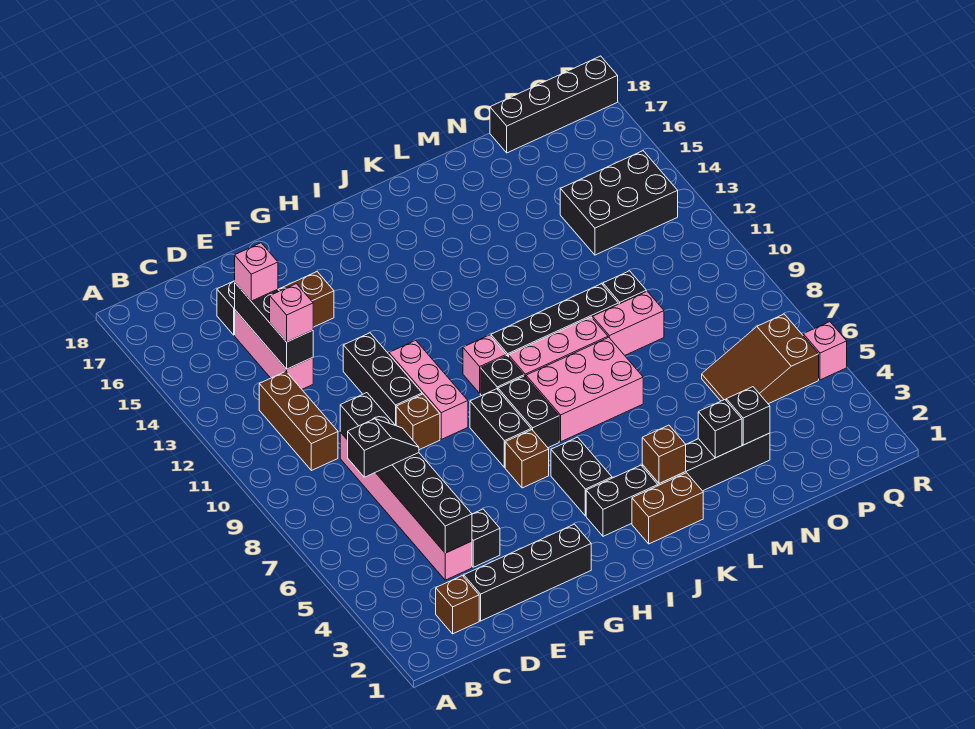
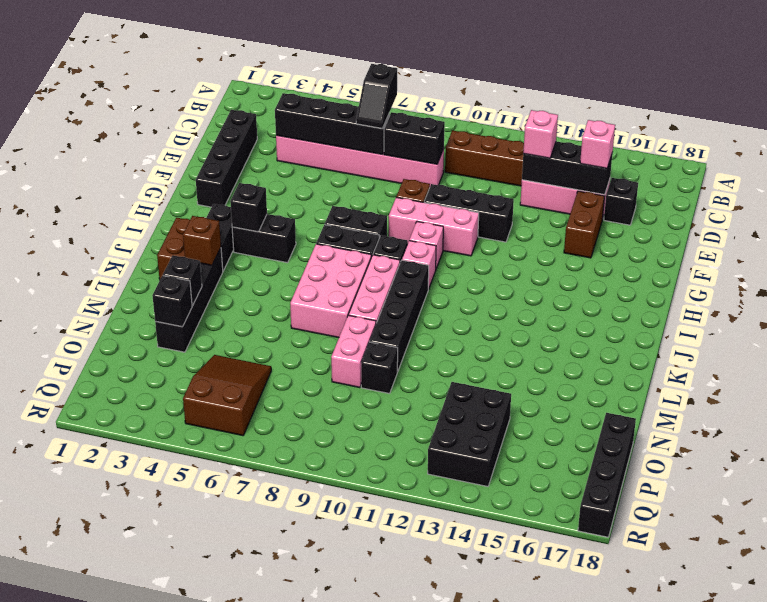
brown brick C2 level 1 -> none
black brick E4 level 1 -> black brick I4 level 2
brown brick H6 level 1 -> none
pink brick R5 level 1 -> pink brick H10 level 1

